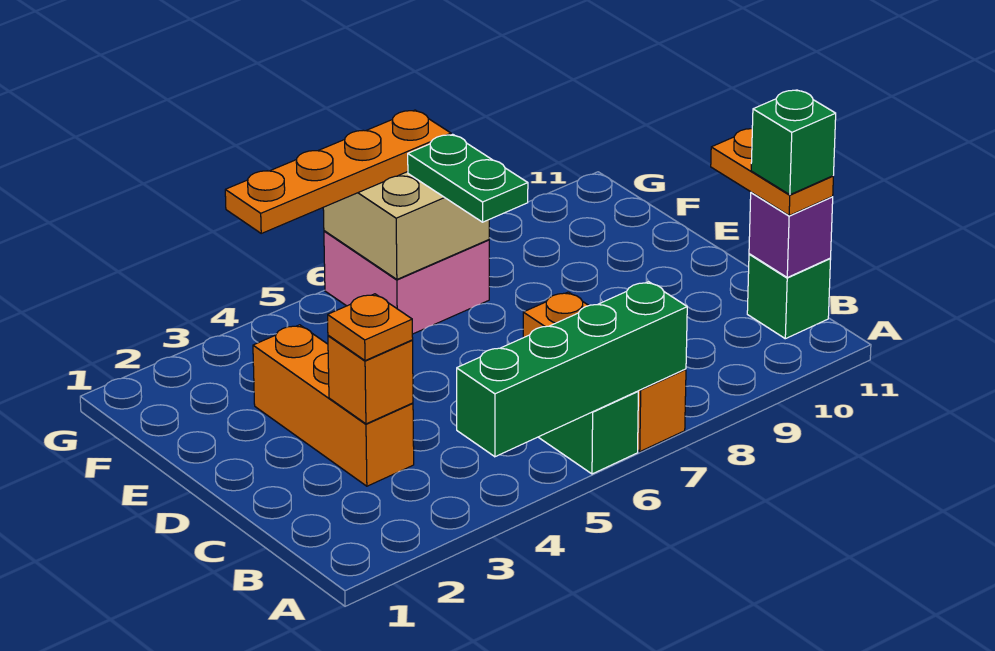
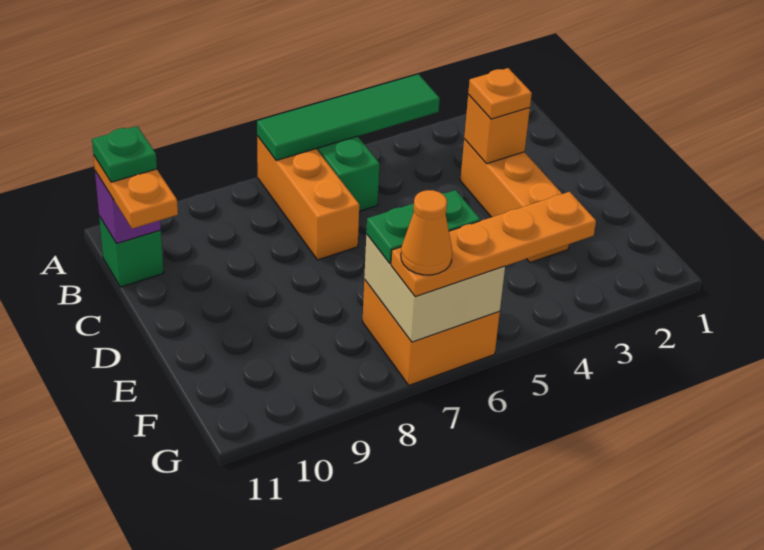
green brick A4:A7 level 2 -> green tile A4:A7 level 2
green brick B11 level 4 -> green plate B11 level 4
green plate E7:F7 level 3 -> green plate F6:F7 level 3
pink brick F6:G7 level 1 -> orange brick F6:G7 level 1
none -> orange cone G7 level 4

